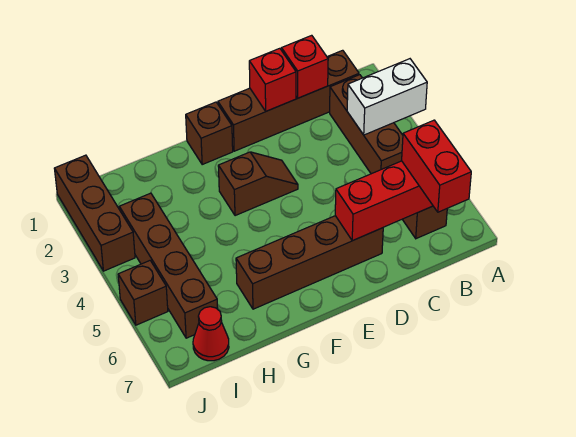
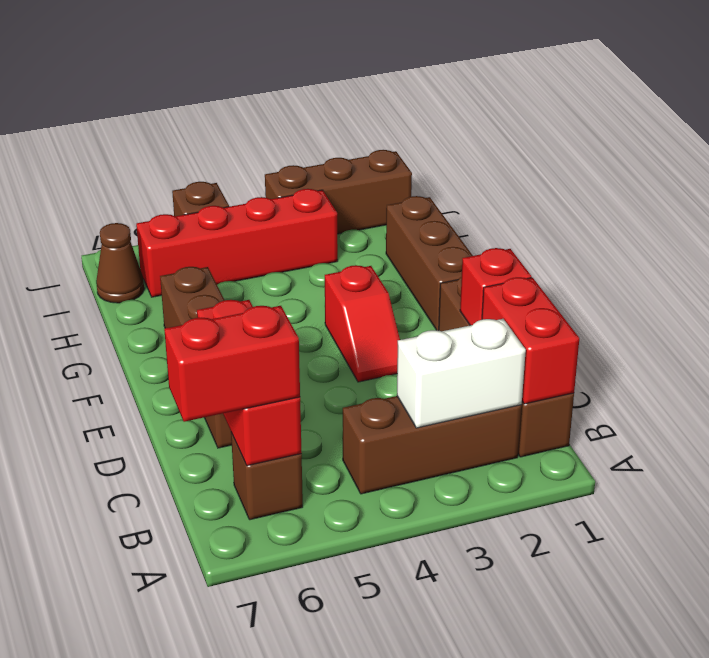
white brick A3:B3 level 2 -> white brick B2:B3 level 2
red brick C1 level 2 -> red brick B1:C1 level 2
brown slope E3:F3 level 1 top F -> red slope E3:F3 level 1 top F
brown brick F1 level 1 -> brown brick F1:H1 level 1
brown brick I3:I6 level 1 -> red brick I3:I6 level 1
red cone I7 level 1 -> brown cone I7 level 1

